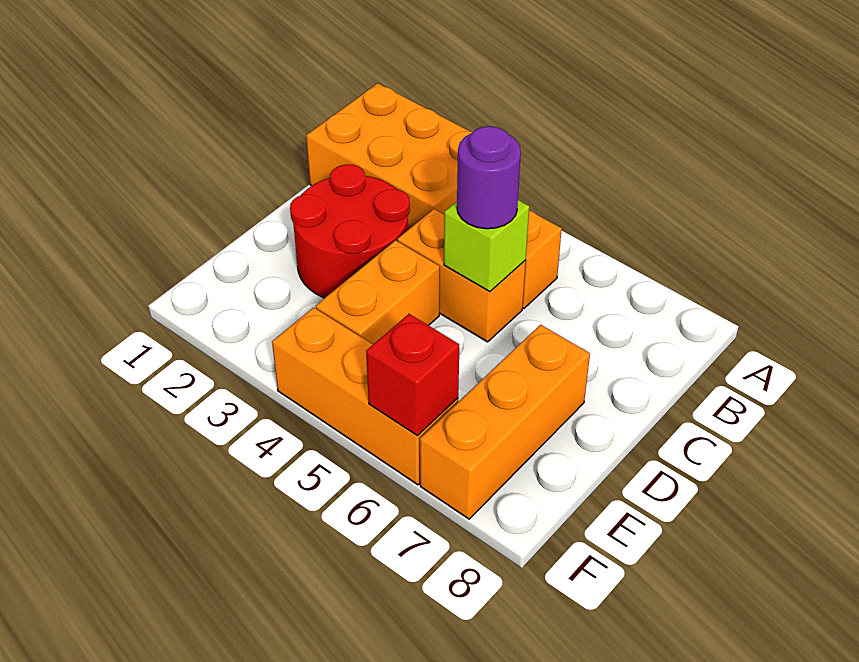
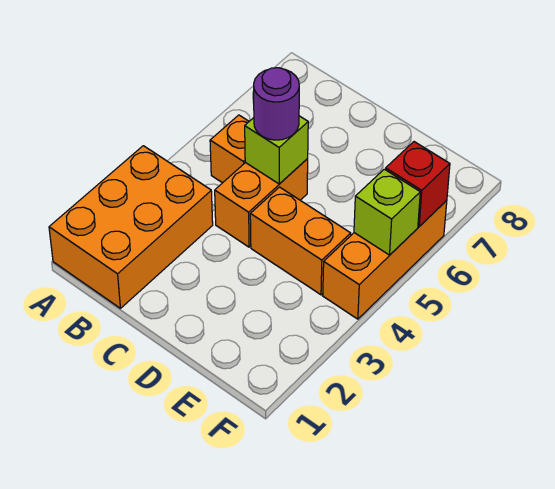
red round brick C2:D3 level 1 -> none
orange brick D7:F7 level 1 -> none
none -> lime brick F5 level 2

